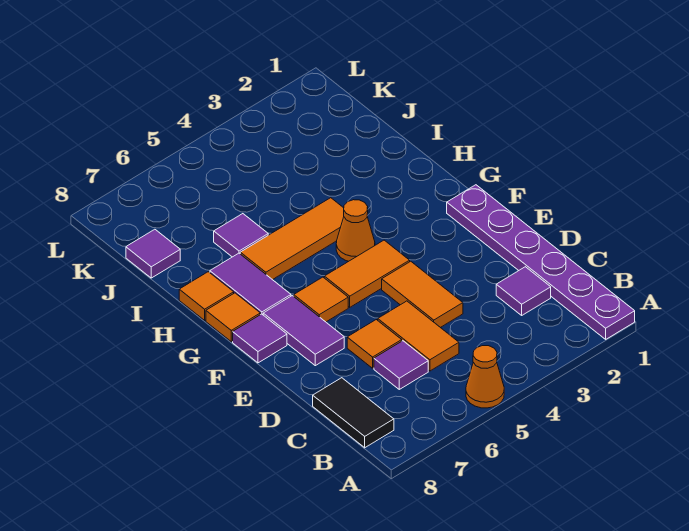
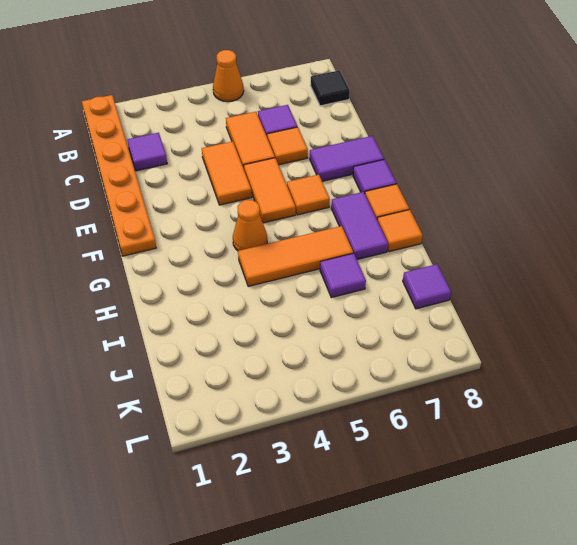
purple plate A1:F1 level 1 -> orange plate A1:F1 level 1
black tile B8:C8 level 1 -> black tile B8 level 1
purple tile E7:F7 level 1 -> purple tile E7:E8 level 1
orange tile F4:F5 level 1 -> orange tile E5:F5 level 1

